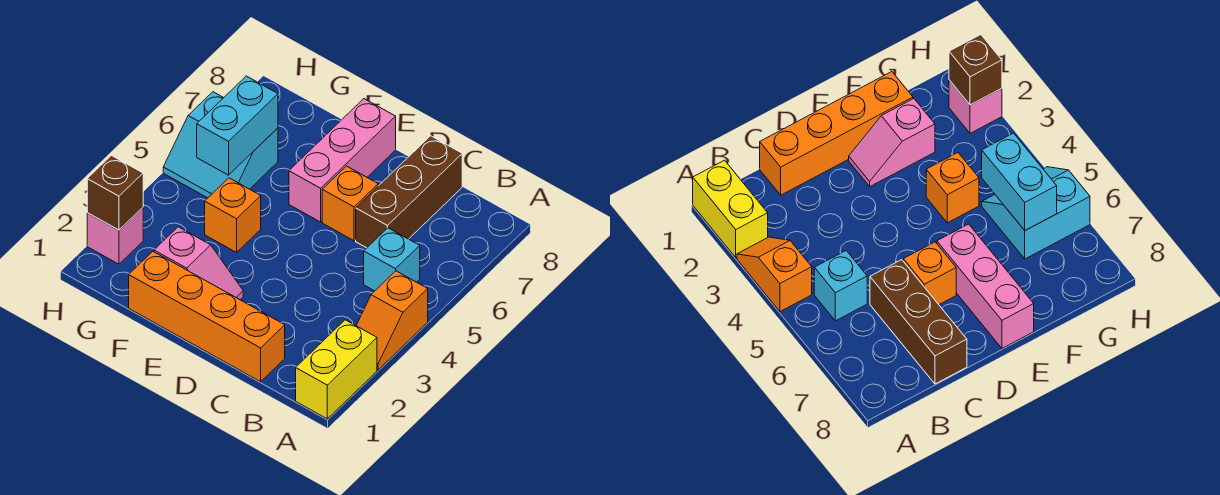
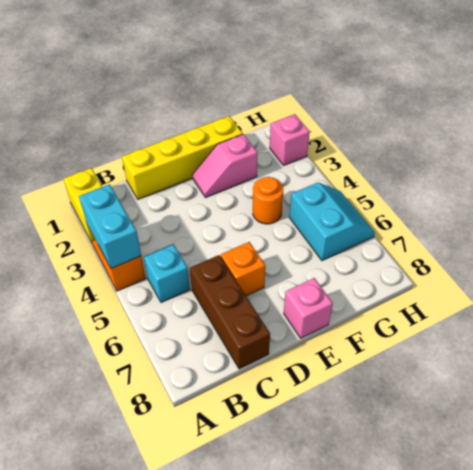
orange brick C1:F1 level 1 -> yellow brick C1:F1 level 1
pink brick E6:E8 level 1 -> pink brick E8 level 1
orange brick F4 level 1 -> orange round brick F4 level 1
cyan slope G5:H6 level 1 top 6 -> cyan slope G5:H6 level 1 top G
cyan brick G5:G6 level 2 -> cyan brick A3:A4 level 2
brown brick H2 level 2 -> none

